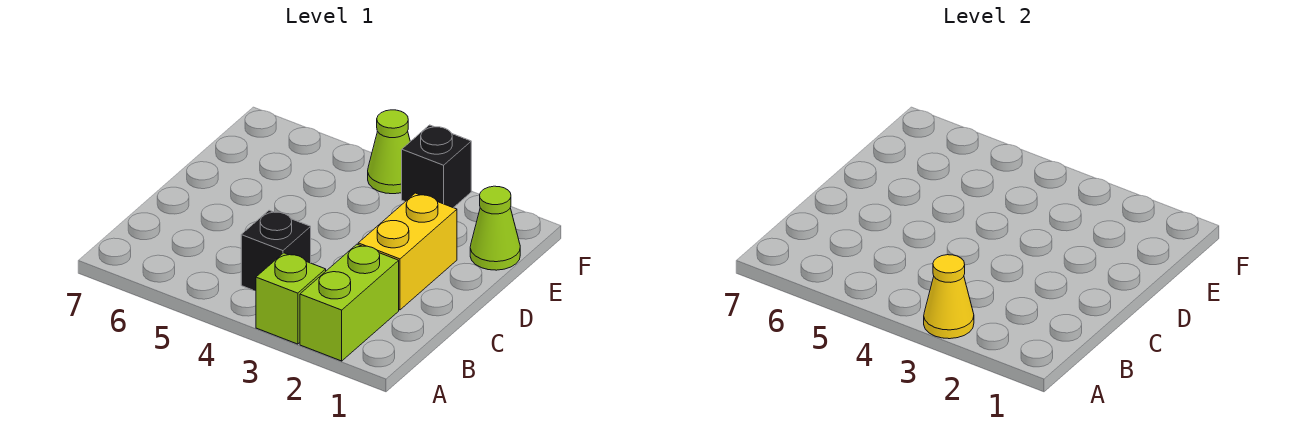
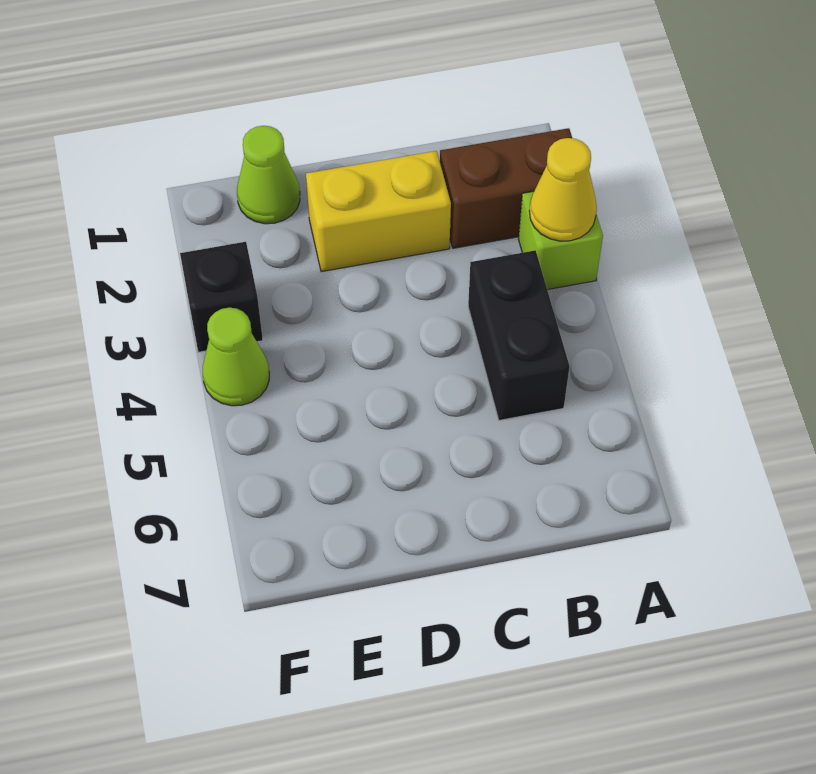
lime brick A2:B2 level 1 -> brown brick A2:B2 level 1
black brick B4 level 1 -> black brick B4:B5 level 1

